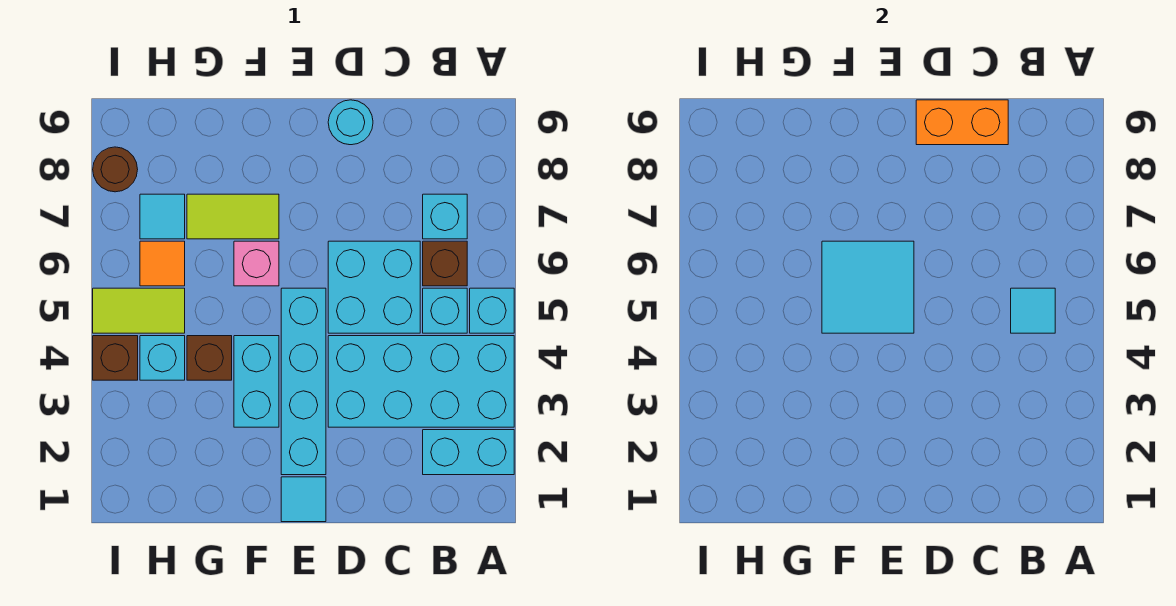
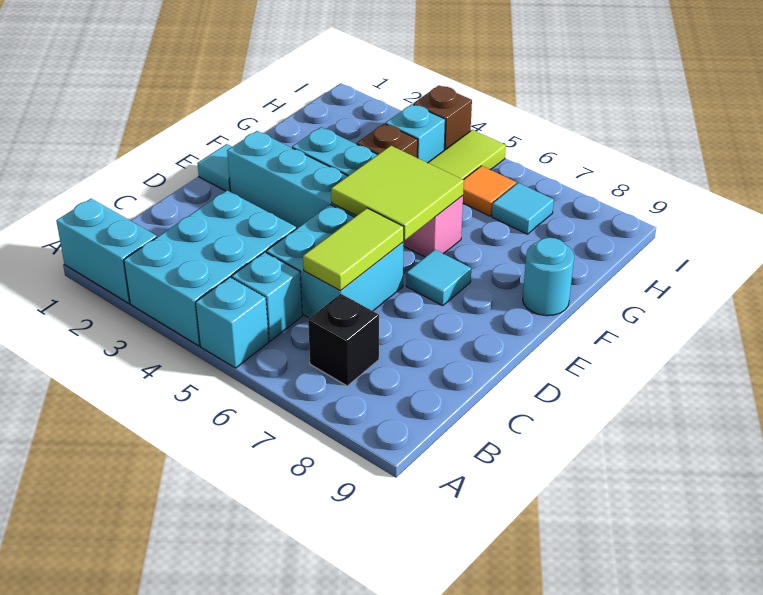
cyan brick A2:B2 level 1 -> cyan brick A1:A2 level 1
cyan brick A3:D4 level 1 -> cyan brick A3:C4 level 1
cyan tile B5 level 2 -> cyan tile E7 level 1
brown brick B6 level 1 -> none
cyan brick B7 level 1 -> black brick B7 level 1
orange brick C9:D9 level 2 -> none
cyan round brick D9 level 1 -> cyan round brick F9 level 1
cyan tile E5:F6 level 2 -> lime tile E5:F6 level 2
lime tile F7:G7 level 1 -> lime tile C6:D6 level 2
brown round brick I8 level 1 -> none

